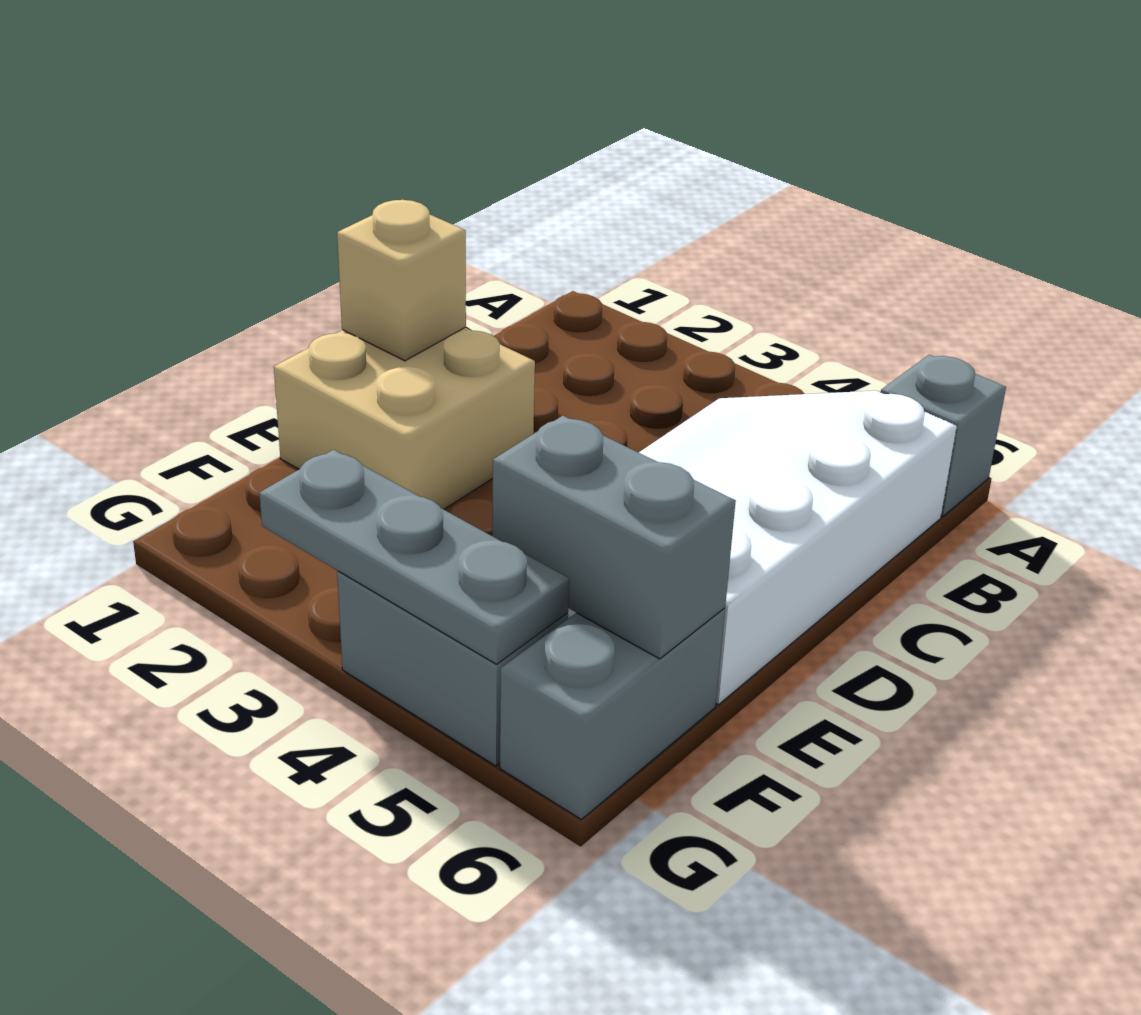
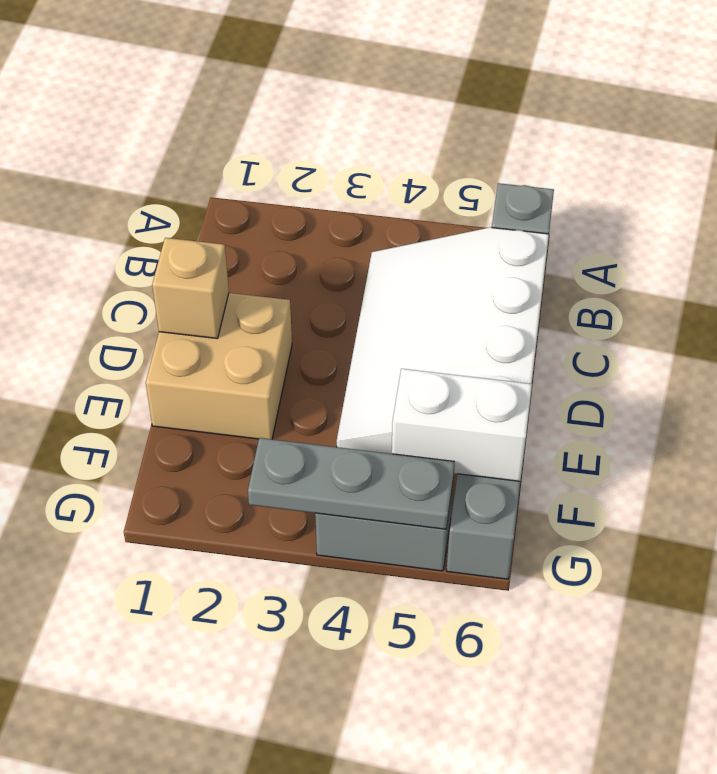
grey brick F5:F6 level 2 -> white brick F5:F6 level 2

